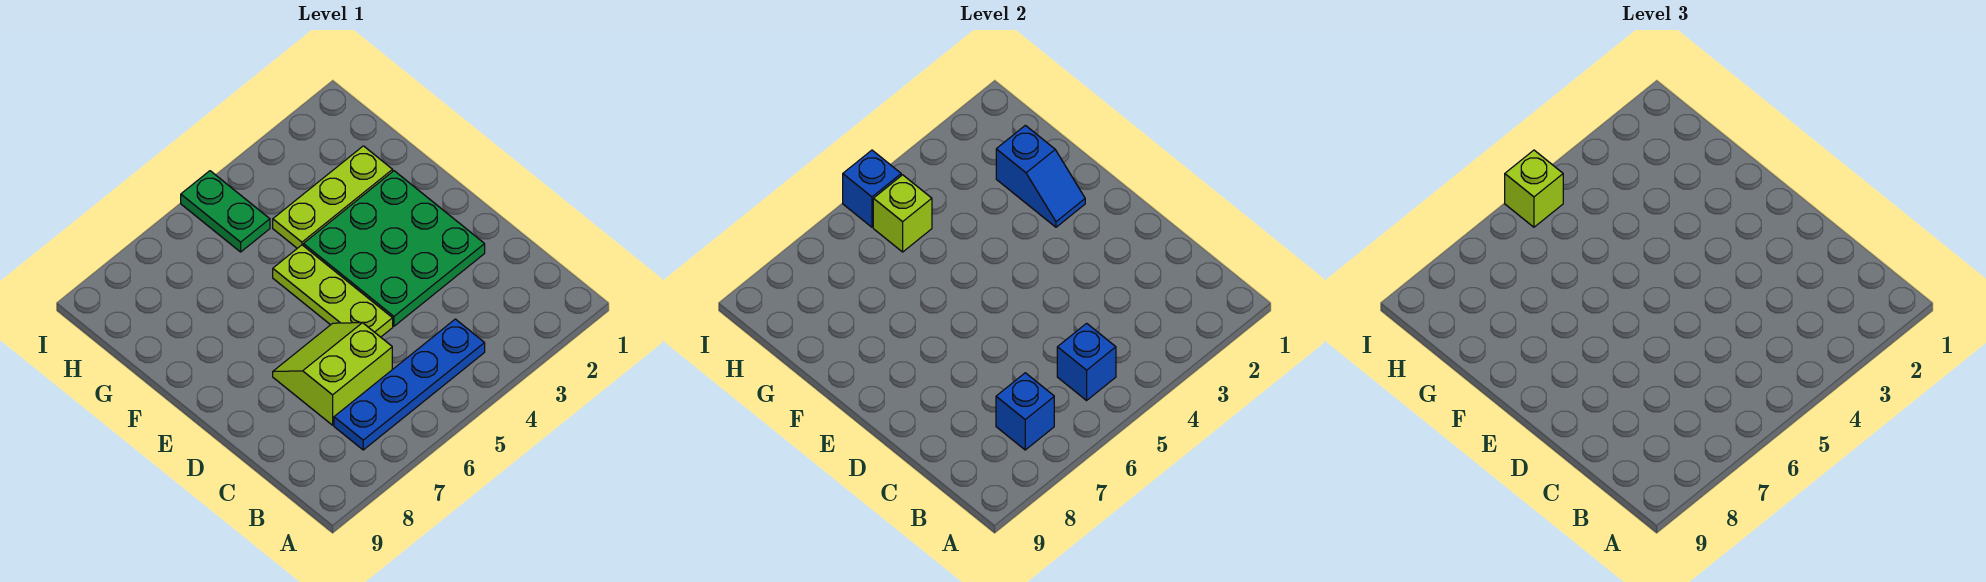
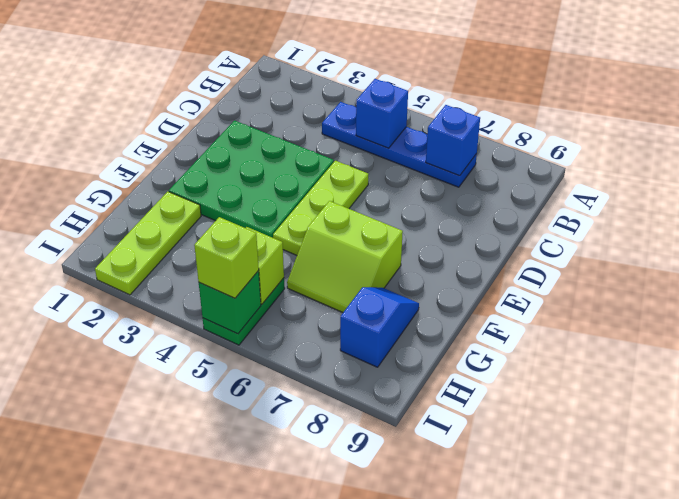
lime slope C6:D7 level 1 top C -> lime slope F6:G7 level 1 top F
blue slope F2:G2 level 2 top G -> blue slope G8:H8 level 1 top H
lime plate G2:G4 level 1 -> lime plate G2:I2 level 1
blue brick I5 level 2 -> green brick I5 level 2

